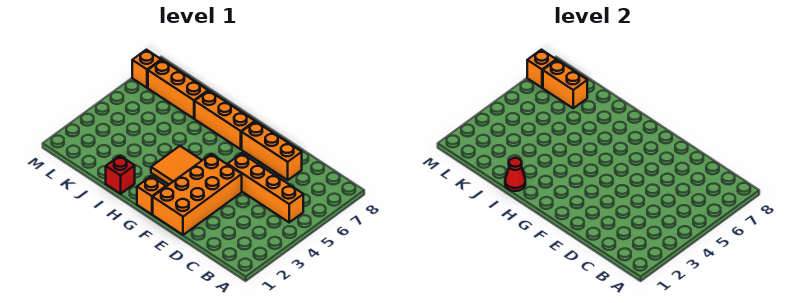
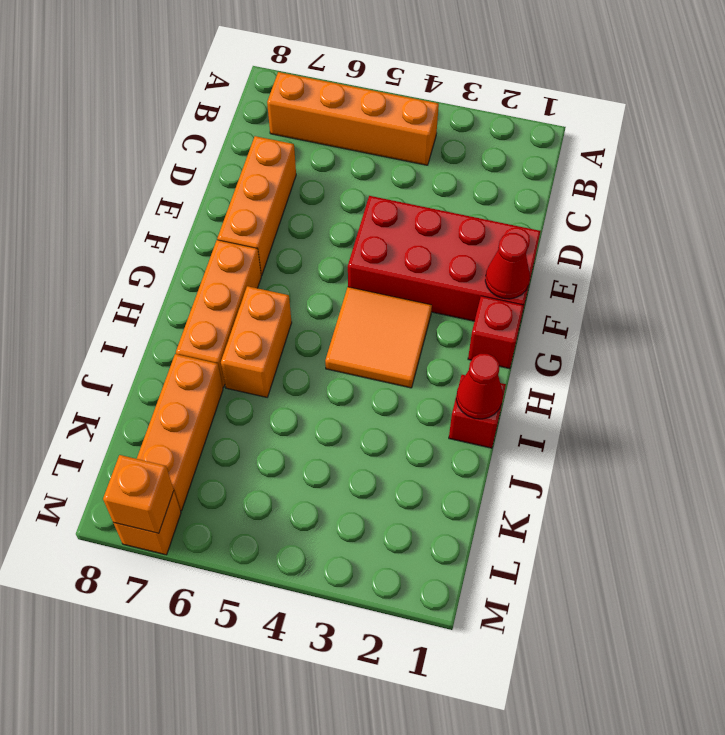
orange brick B5:E5 level 1 -> orange brick B4:B7 level 1
orange brick E1:F4 level 1 -> red brick E1:F4 level 1
none -> red cone F1 level 2
orange brick G1 level 1 -> red brick G1 level 1
orange brick K7:L7 level 2 -> orange brick H6:I6 level 1

